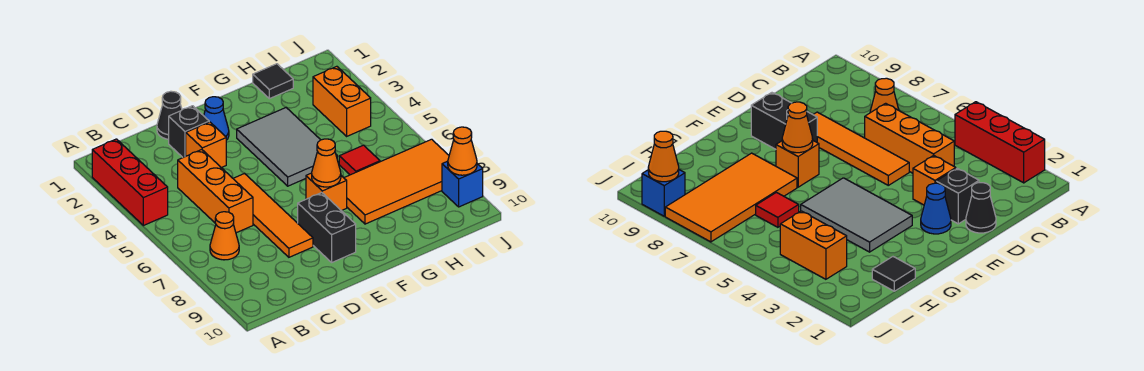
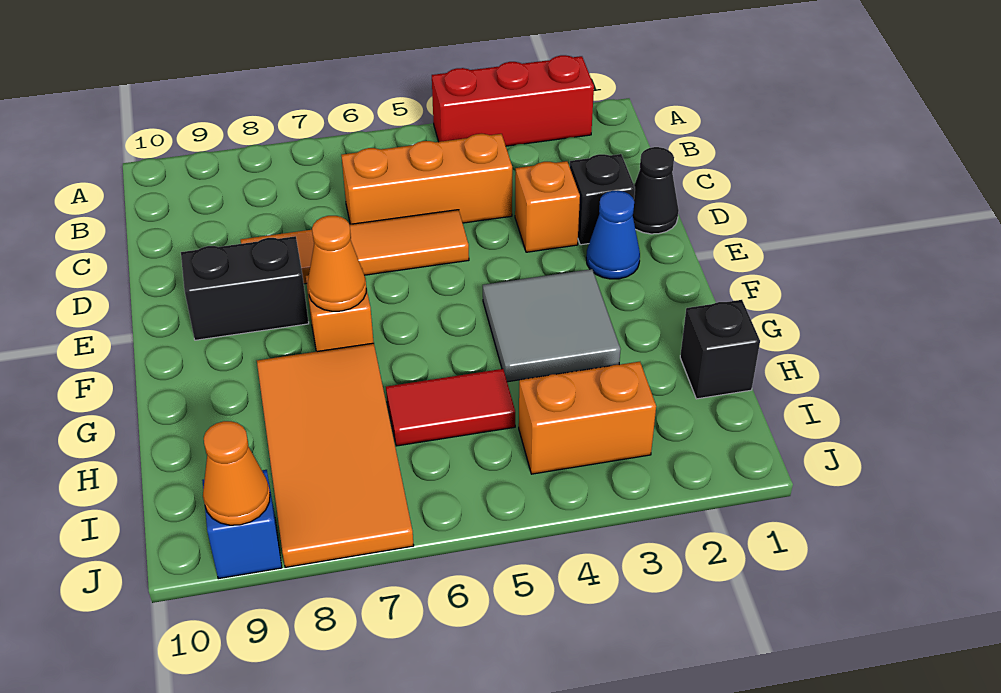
orange cone B7 level 1 -> none
grey tile F3:G5 level 1 -> grey tile F3:G4 level 1
black tile H1 level 1 -> black brick H1 level 1
red tile H6 level 1 -> red tile H5:H6 level 1

